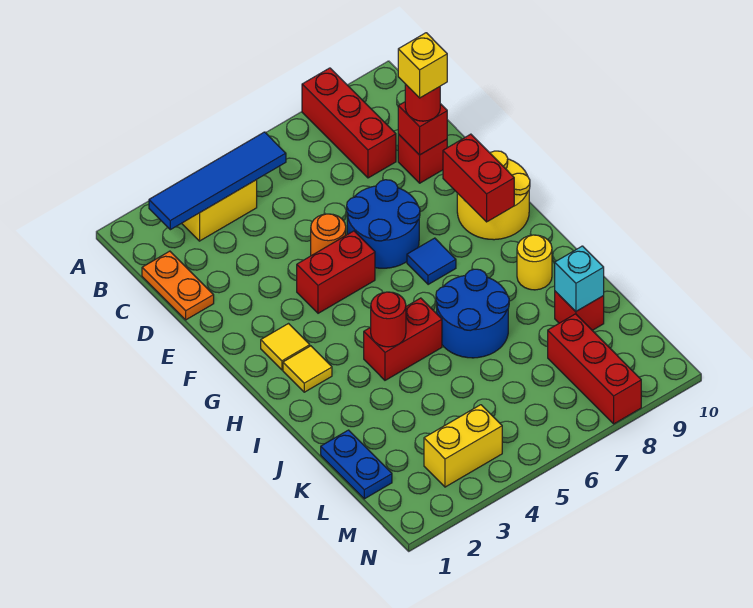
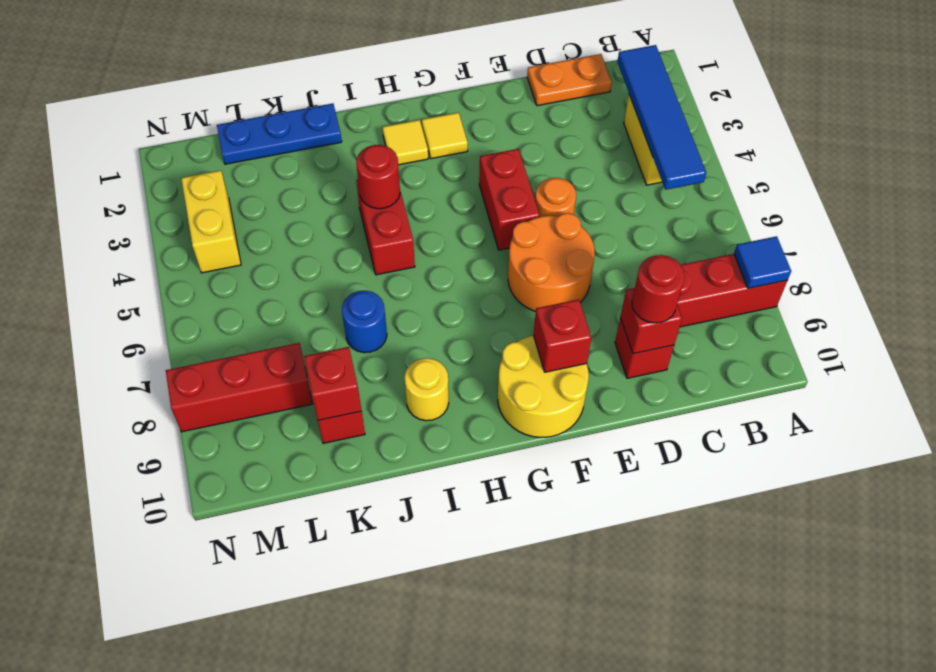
yellow brick D9 level 4 -> none
blue round brick E6:F7 level 1 -> orange round brick E6:F7 level 1
red brick F9:G9 level 2 -> red brick F9 level 2
blue tile G7 level 1 -> blue tile A8 level 2
blue round brick I6:J7 level 1 -> blue round brick J7 level 1
blue plate K1:L1 level 1 -> blue plate J1:L1 level 1
cyan brick K9 level 2 -> red brick K9 level 2

